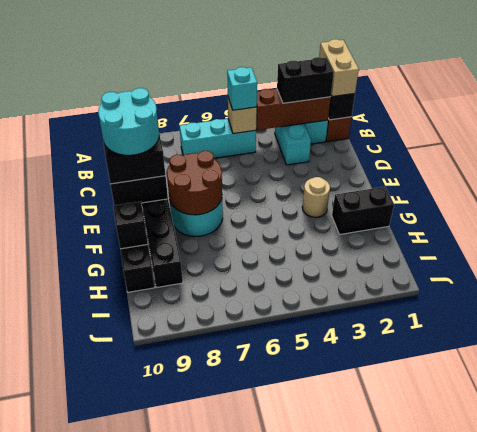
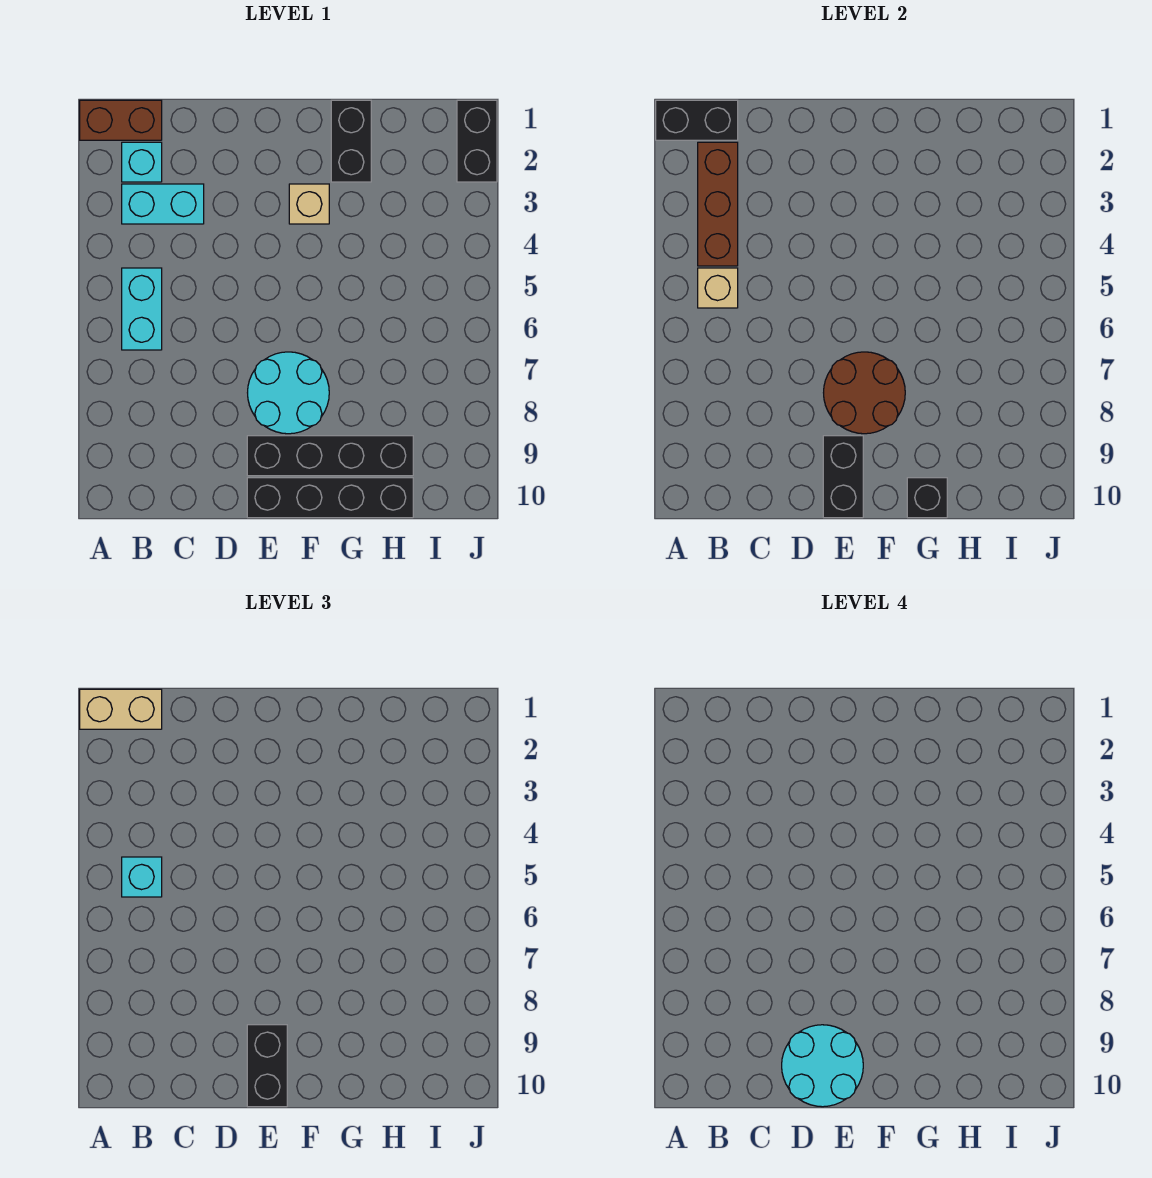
black brick B2:B3 level 3 -> black brick J1:J2 level 1
cyan brick B5:B7 level 1 -> cyan brick B5:B6 level 1
tan round brick F3 level 1 -> tan brick F3 level 1

